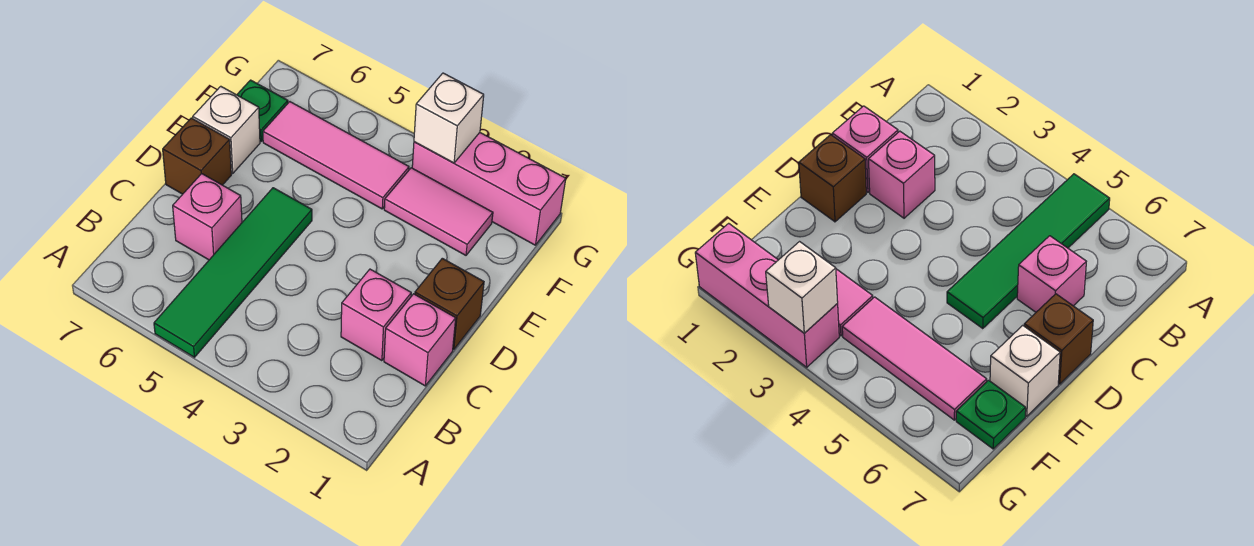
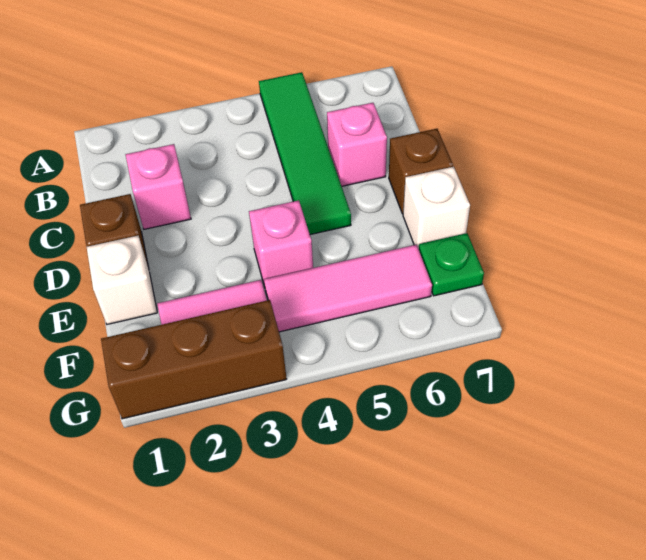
pink brick C1 level 1 -> pink brick E4 level 1
pink brick G1:G3 level 1 -> brown brick G1:G3 level 1
white brick G3 level 2 -> white brick E1 level 1

